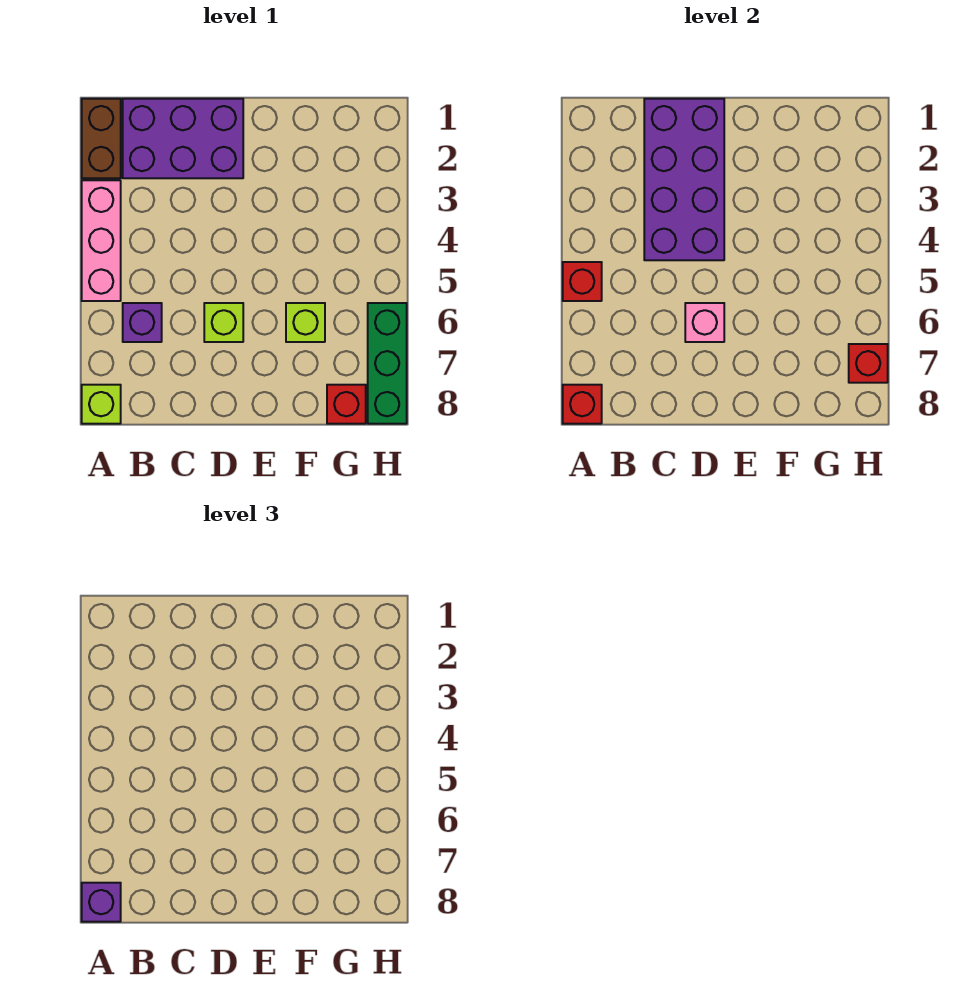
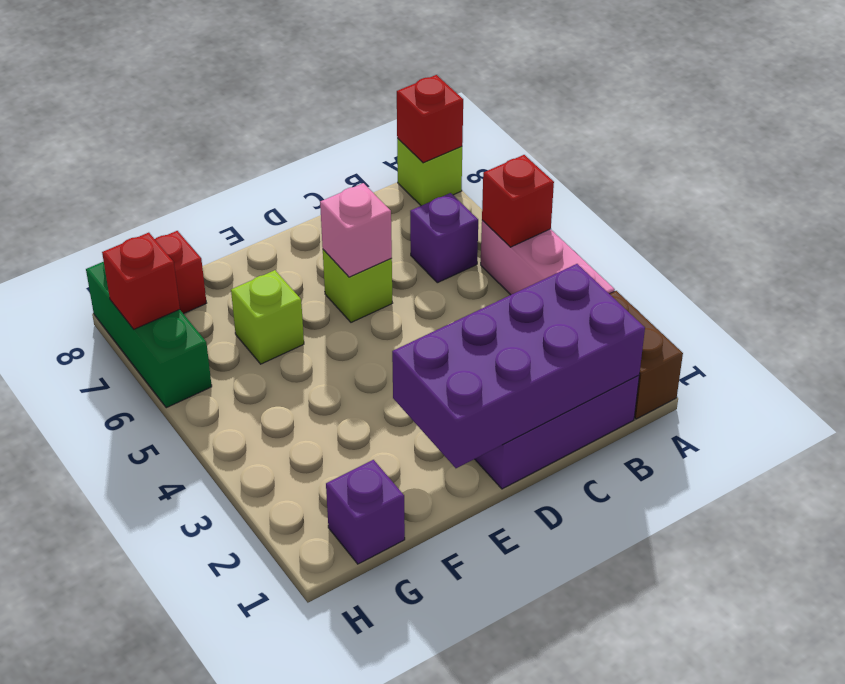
purple brick A8 level 3 -> purple brick G1 level 1
purple brick C1:D4 level 2 -> purple brick B1:E2 level 2

